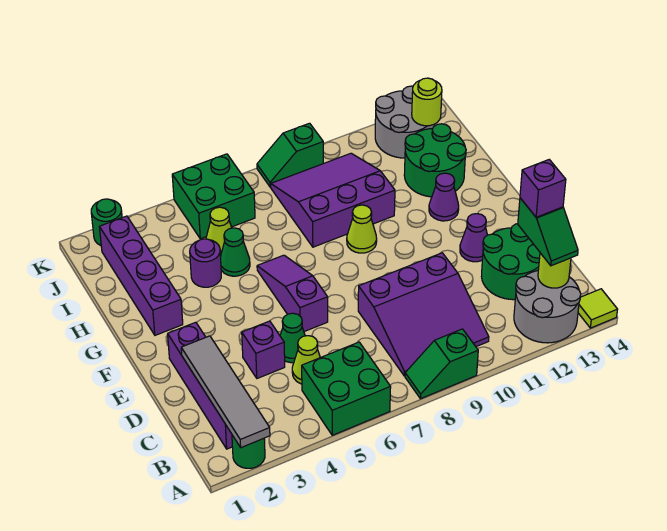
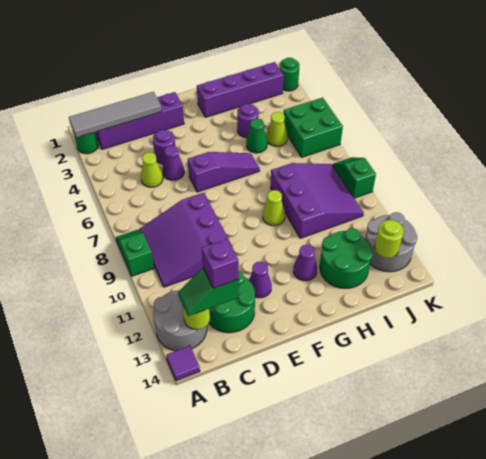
green brick A5:B6 level 1 -> none
lime tile A14 level 1 -> purple tile A14 level 1
purple brick D4 level 1 -> purple round brick D4 level 1
green cone D5 level 1 -> purple cone D5 level 1

